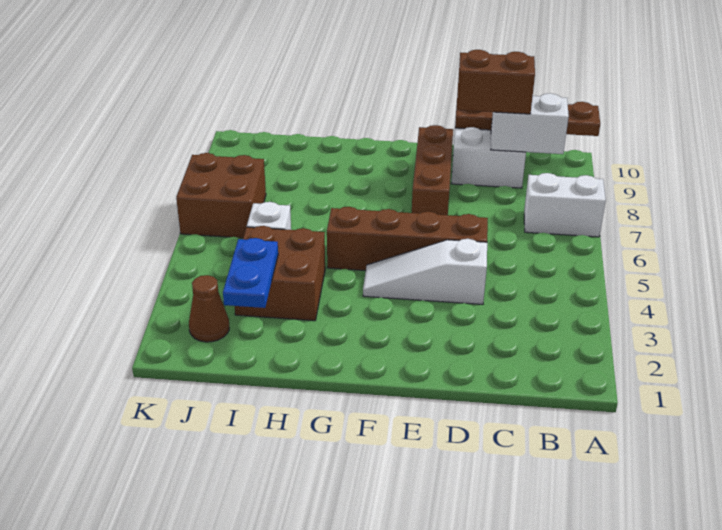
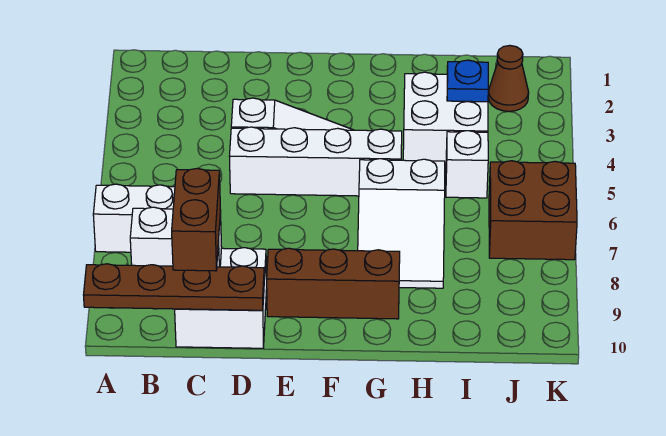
brown brick C9:D9 level 3 -> brown brick C9:C10 level 3
brown brick D5:G5 level 1 -> white brick D5:G5 level 1
brown brick E7:E9 level 1 -> brown brick E9:G9 level 1
none -> white slope G6:H8 level 1 top 6
brown brick H3:I4 level 1 -> white brick H3:I4 level 1
blue plate I2:I3 level 2 -> blue plate I3 level 2

